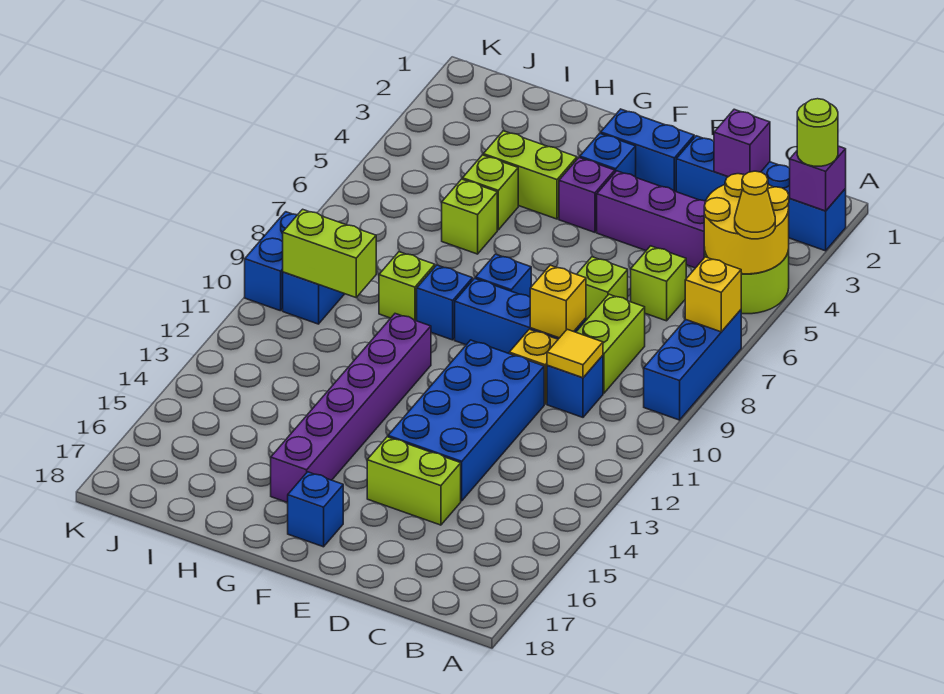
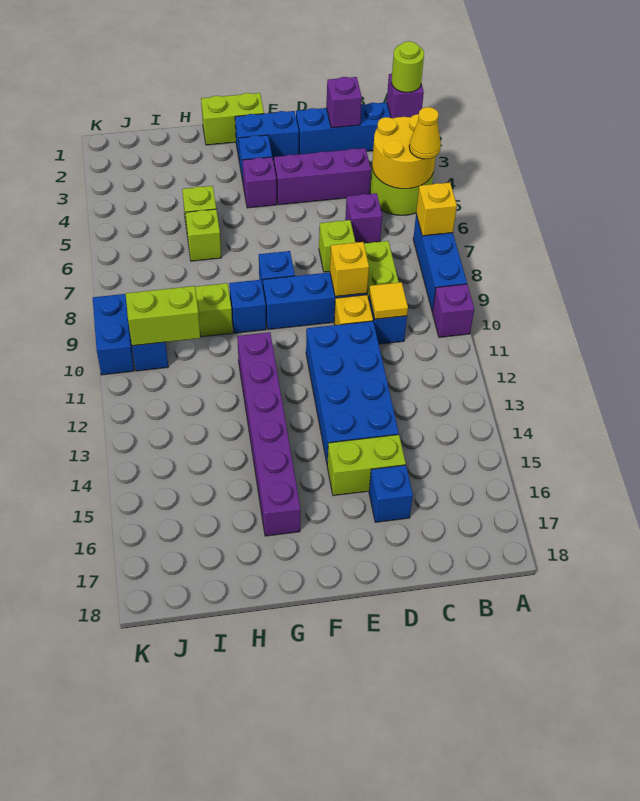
none -> purple brick A10 level 1
lime brick C6 level 1 -> purple brick C6 level 1
blue brick F17 level 1 -> blue brick D16 level 1
lime brick G4:H4 level 1 -> lime brick F1:G1 level 1

